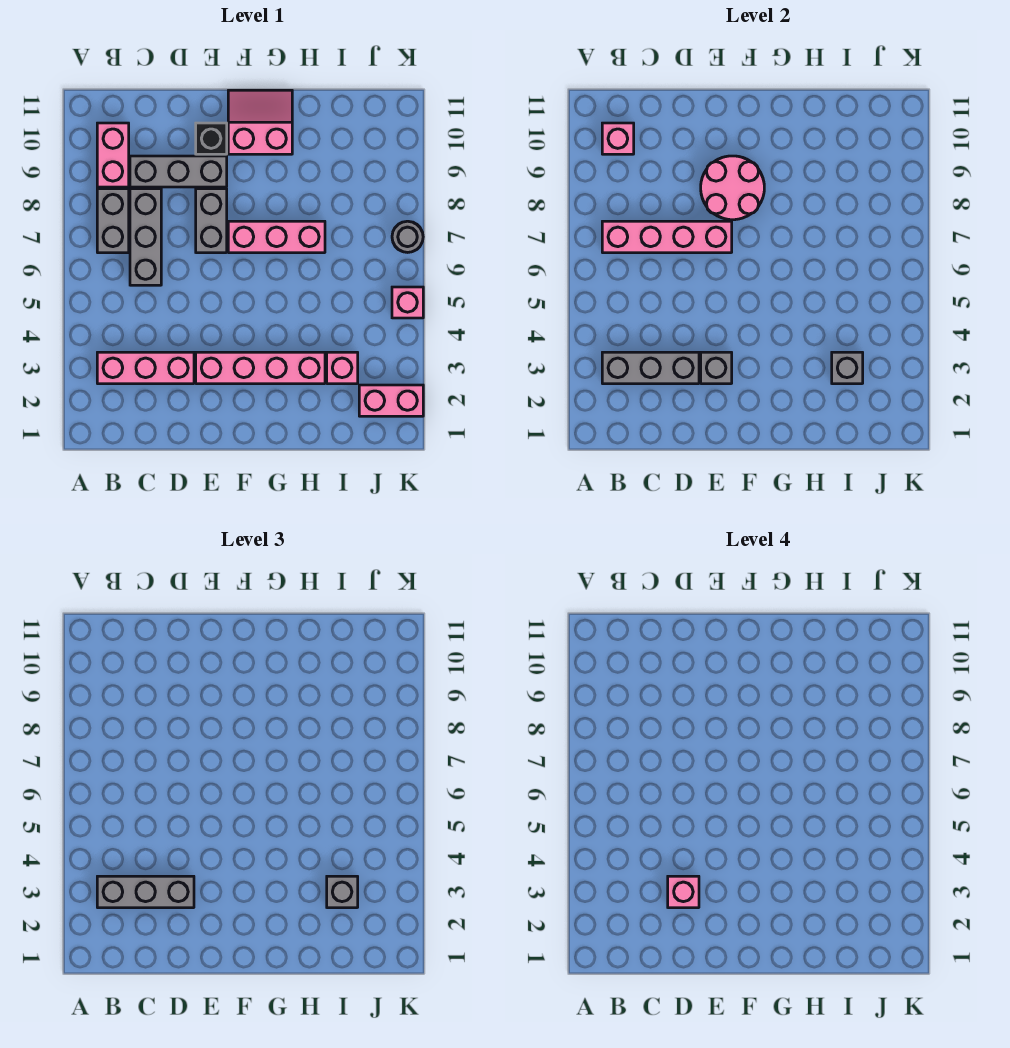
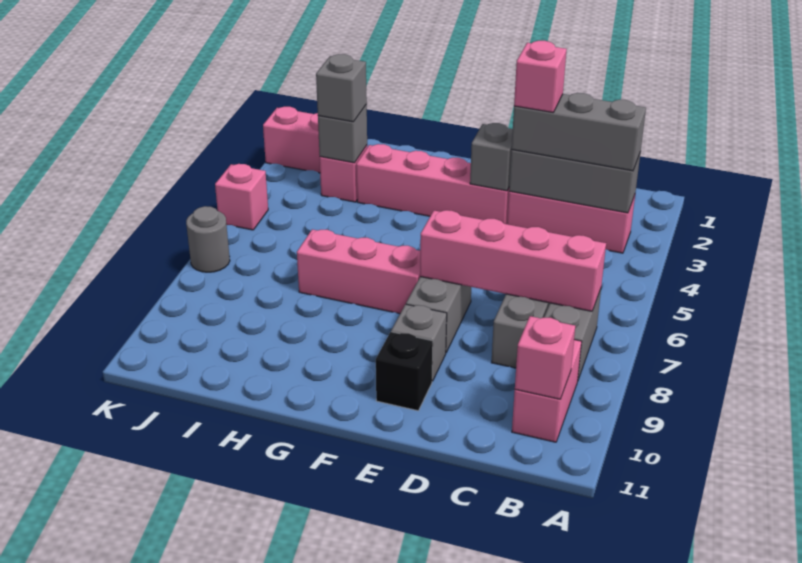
grey brick C9:E9 level 1 -> grey brick E9 level 1
pink round brick E8:F9 level 2 -> none
pink slope F10:G11 level 1 top 10 -> none

